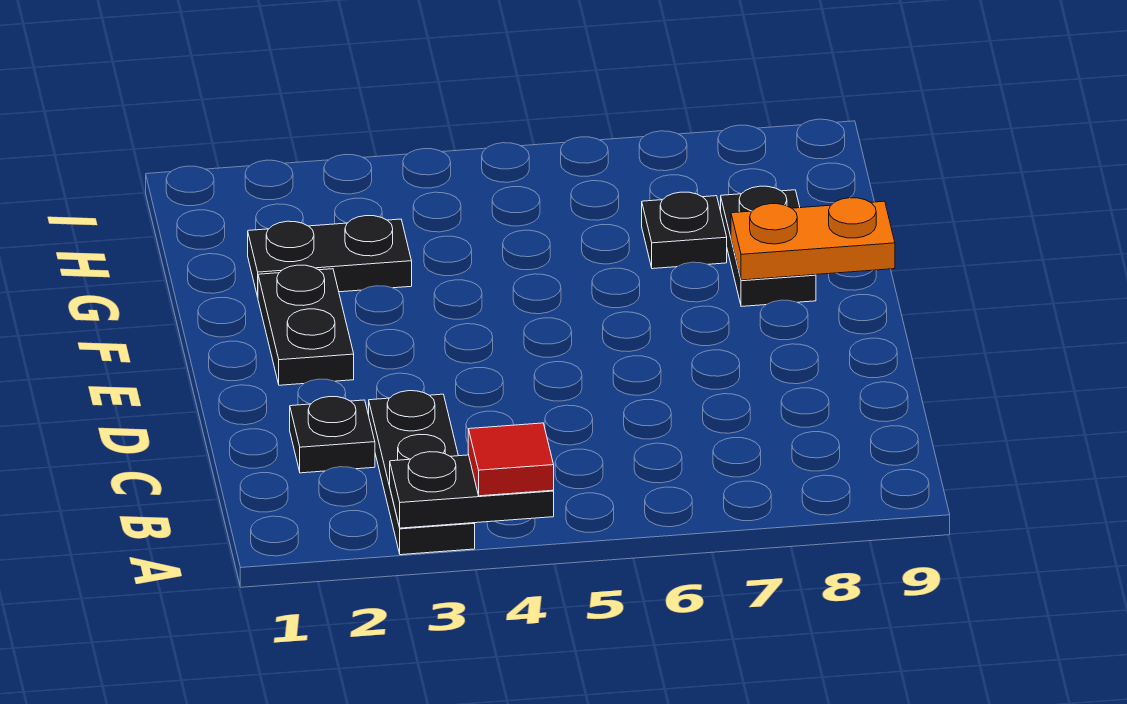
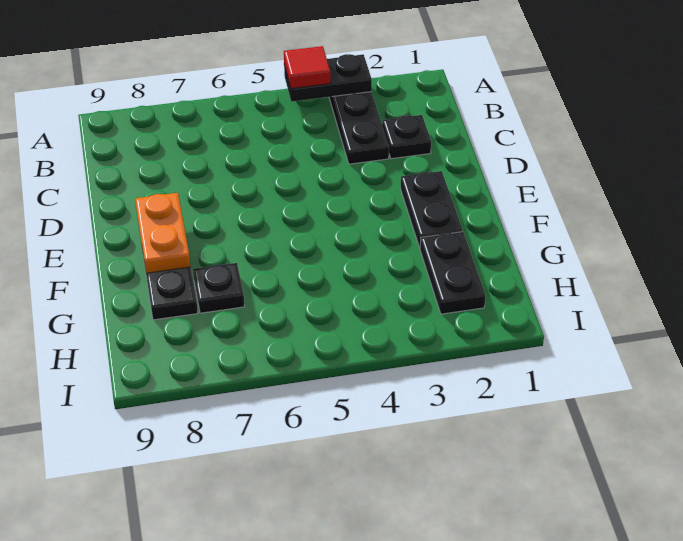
orange plate F8:F9 level 2 -> orange plate E8:F8 level 2
black plate G2:G3 level 1 -> black plate G2:H2 level 1

